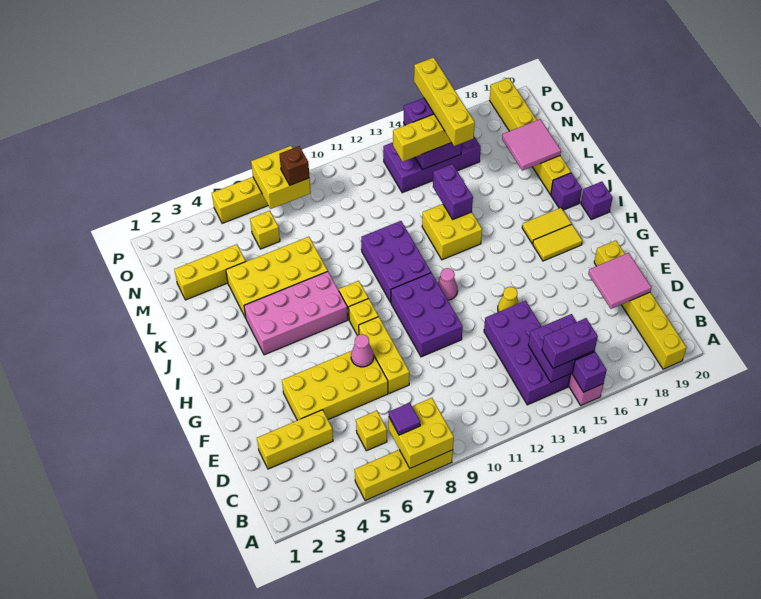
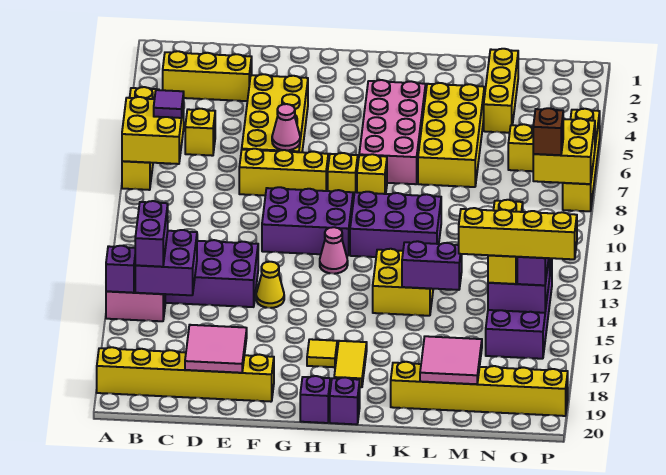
yellow brick D2:D4 level 1 -> yellow brick B3:D3 level 1
yellow tile H17:H18 level 1 -> yellow tile H17 level 1
purple brick J19 level 1 -> purple brick H20 level 1

